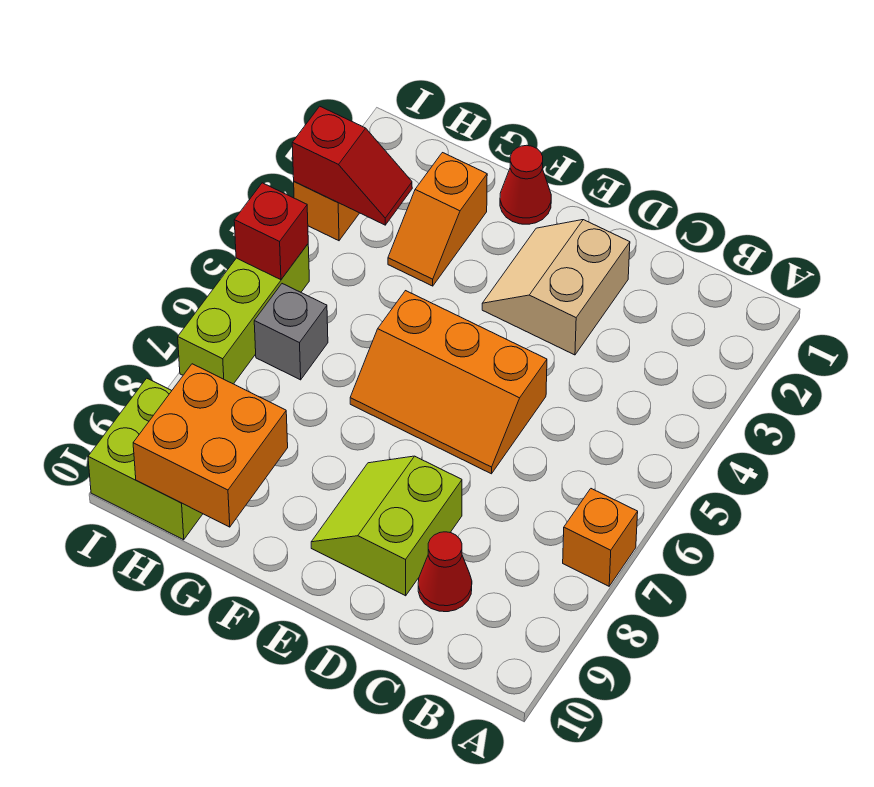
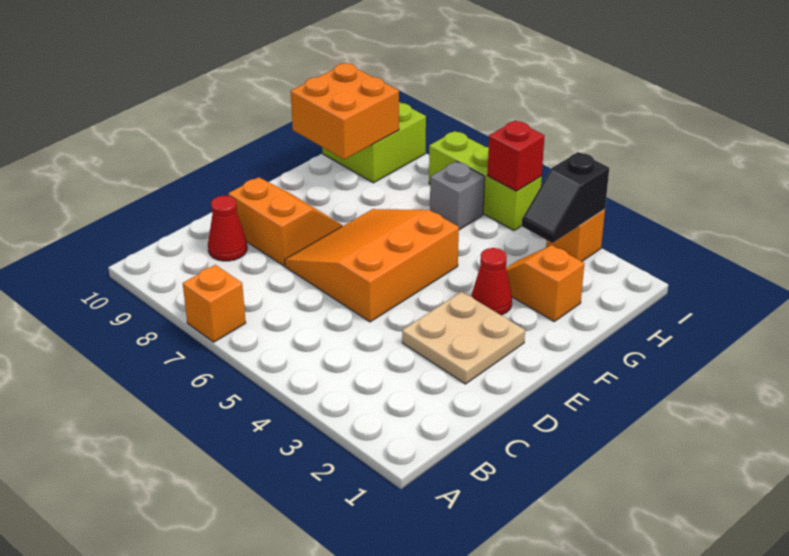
tan slope D2:E3 level 1 top D -> tan plate D2:E3 level 1
orange slope D5:F6 level 1 top 5 -> orange slope D5:F7 level 1 top 5
lime slope D8:E9 level 1 top D -> orange slope D8:E9 level 1 top D
red cone F1 level 1 -> red cone F3 level 1
red slope H3:I3 level 2 top I -> black slope H3:I3 level 2 top I

